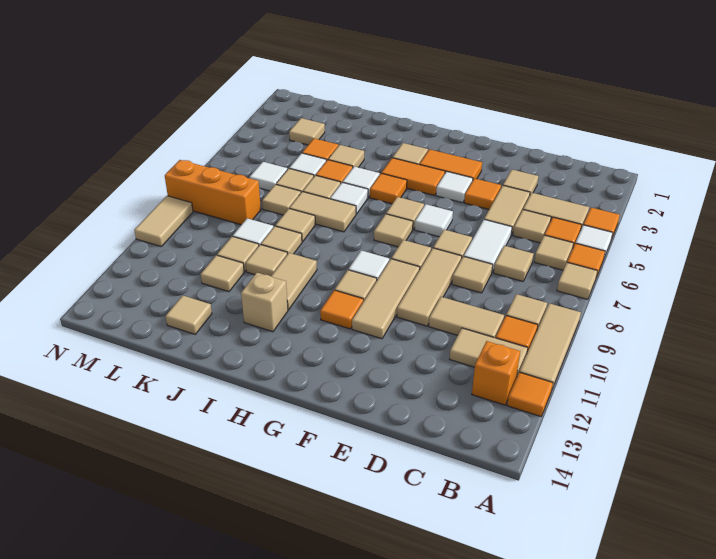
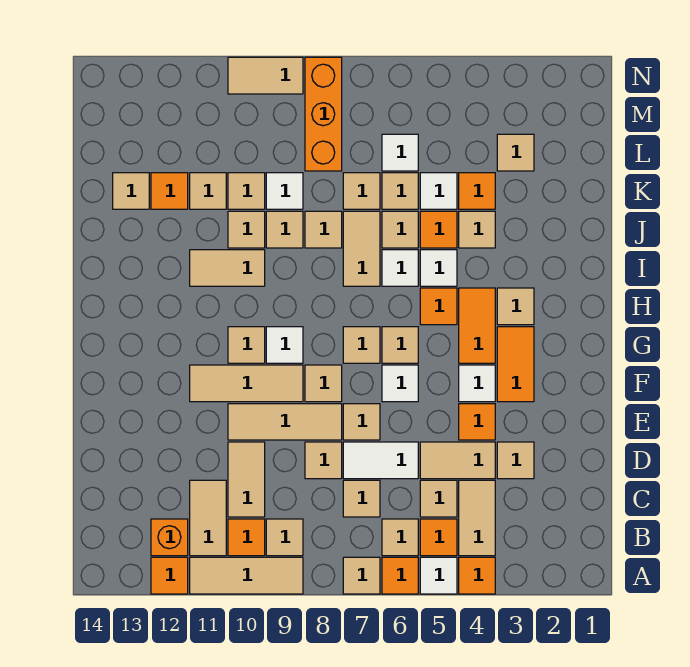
orange tile G11 level 1 -> orange tile K12 level 1
tan brick I12 level 1 -> none

